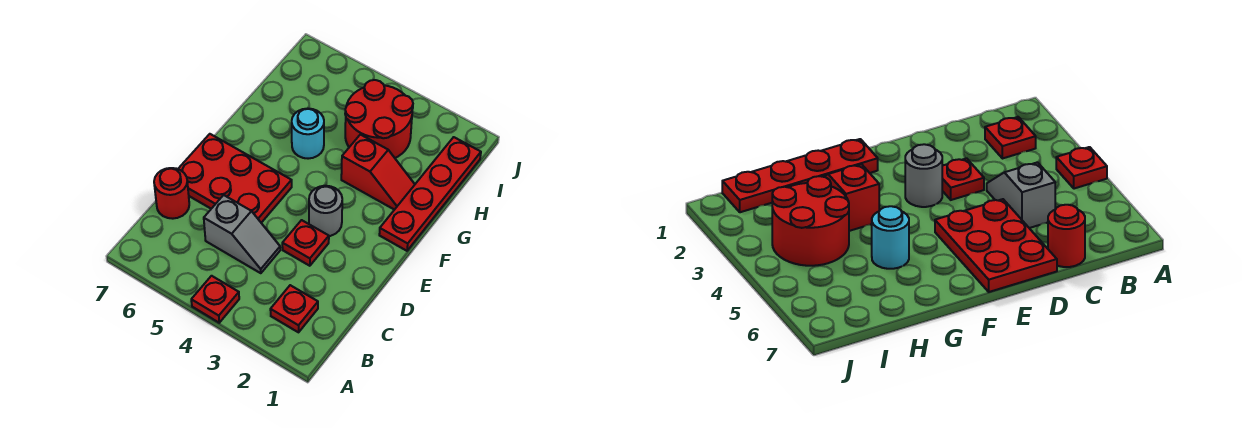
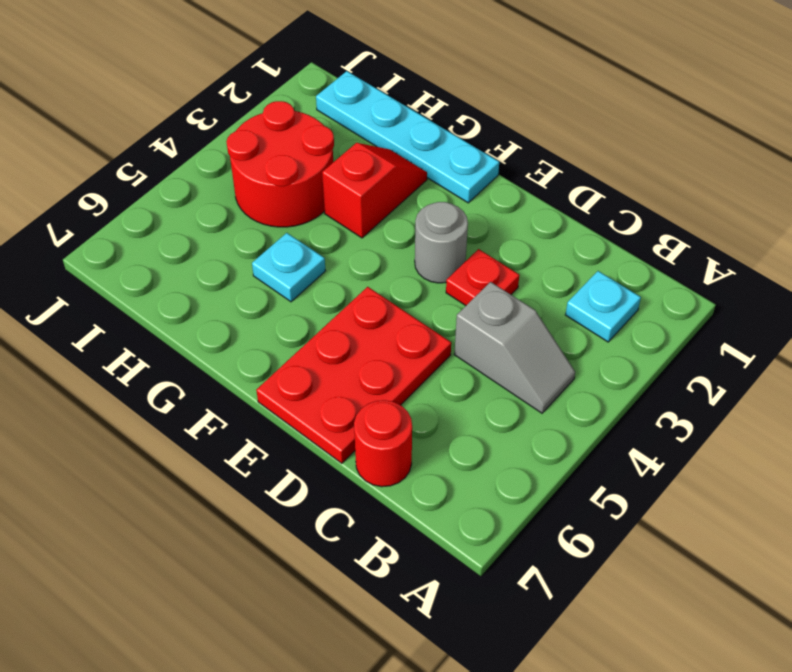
red plate A4 level 1 -> none
red plate B2 level 1 -> cyan plate B2 level 1
grey slope C4:C5 level 1 top 5 -> grey slope B4:C4 level 1 top C
red plate F1:I1 level 1 -> cyan plate F1:I1 level 1
cyan round brick G5 level 1 -> cyan plate G5 level 1

